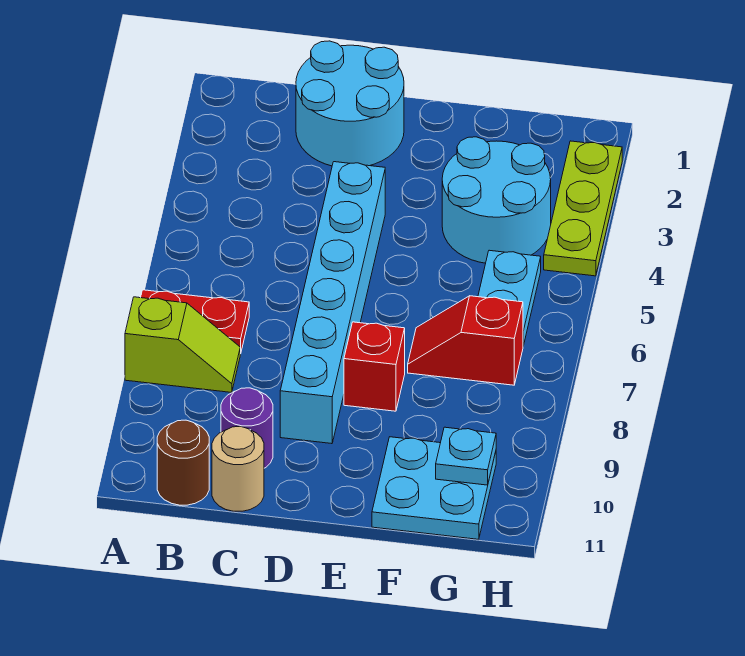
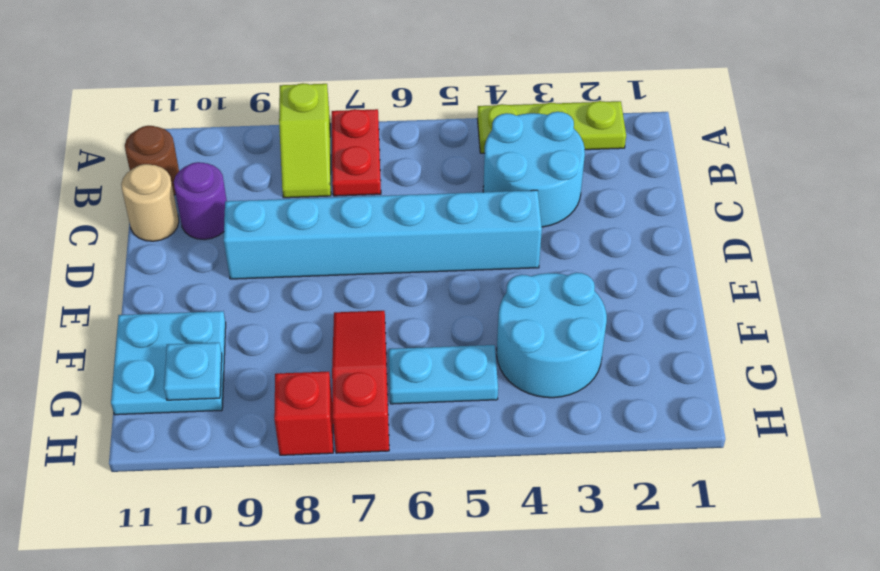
cyan round brick C1:D2 level 1 -> cyan round brick B3:C4 level 1
red brick E8 level 1 -> red brick H8 level 1
red slope F7:G7 level 1 top G -> red slope F7:H7 level 1 top H
lime plate H2:H4 level 1 -> lime plate A2:A4 level 1

